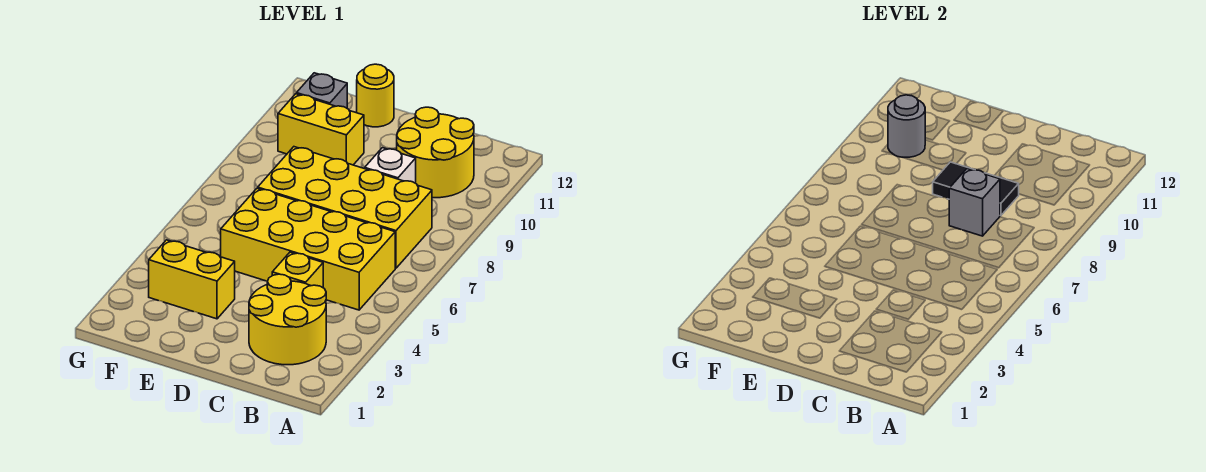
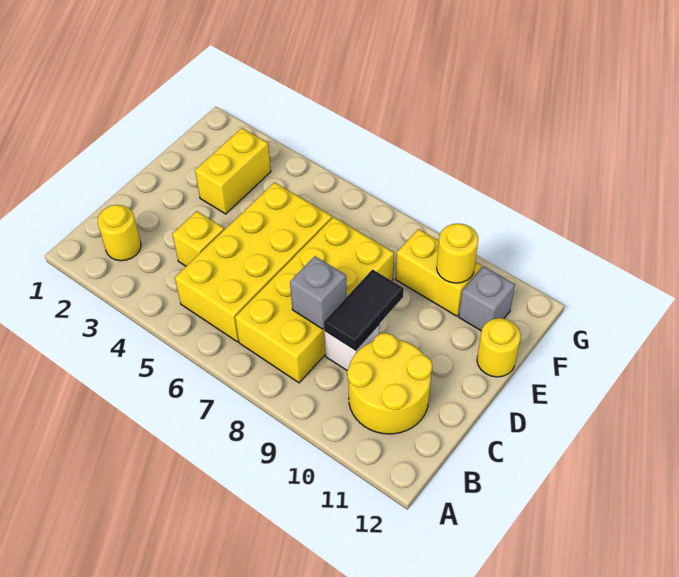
yellow round brick B2:C3 level 1 -> yellow round brick B2 level 1
yellow brick E10:F10 level 1 -> yellow brick F9:F10 level 1
grey round brick F10 level 2 -> yellow round brick F10 level 2

